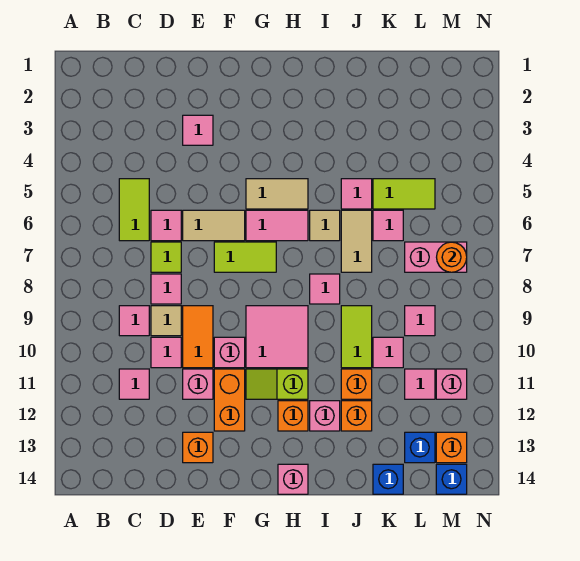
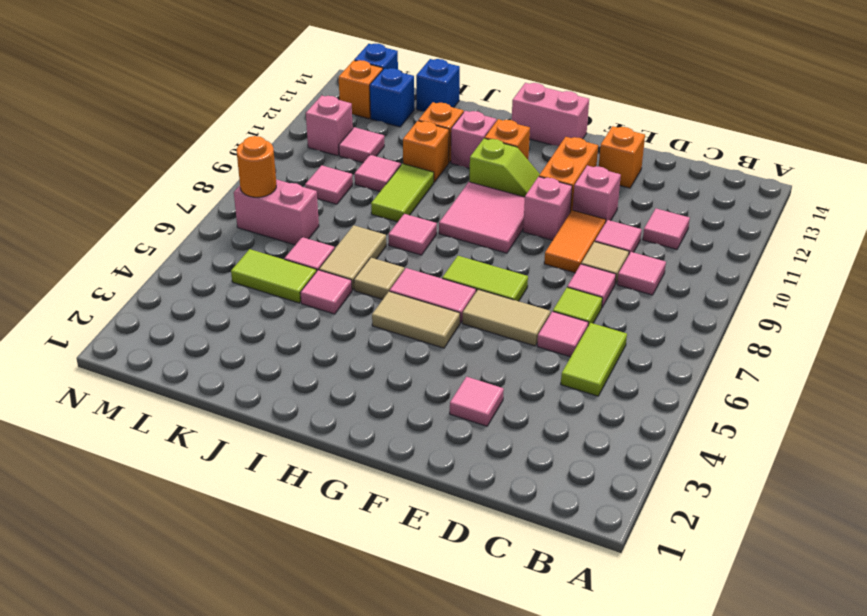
pink brick H14 level 1 -> pink brick G14:H14 level 1

